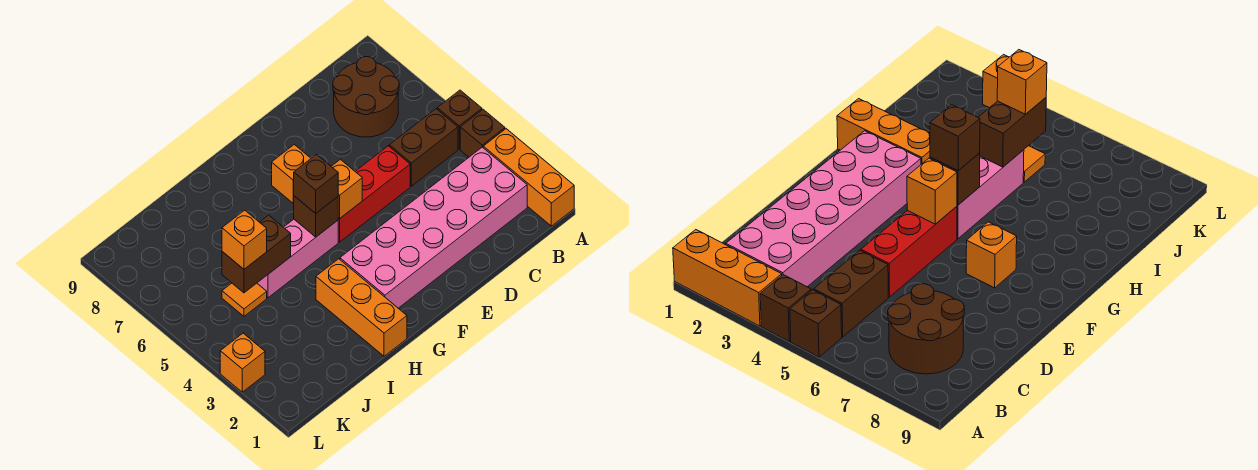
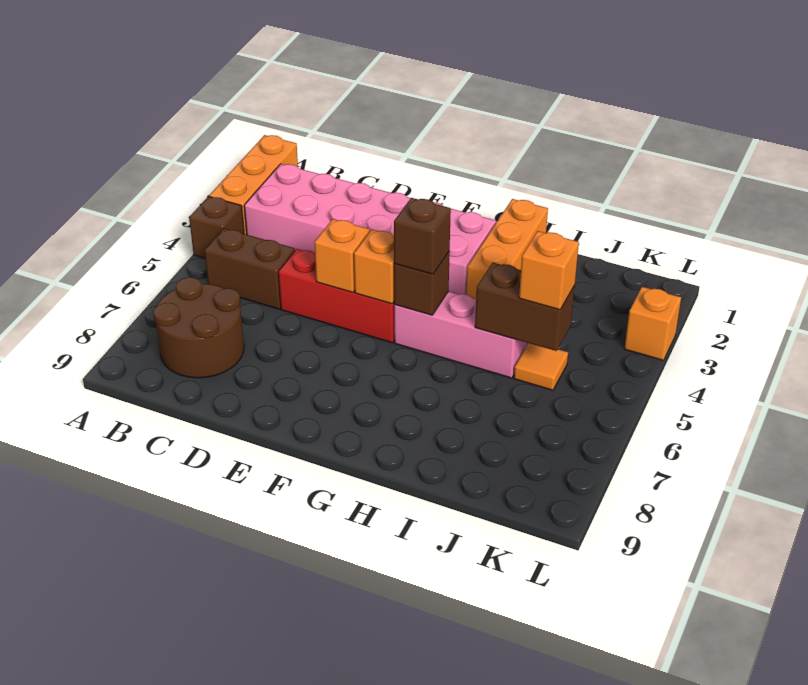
brown brick A5 level 1 -> none
orange brick F7 level 1 -> orange brick E5 level 2

